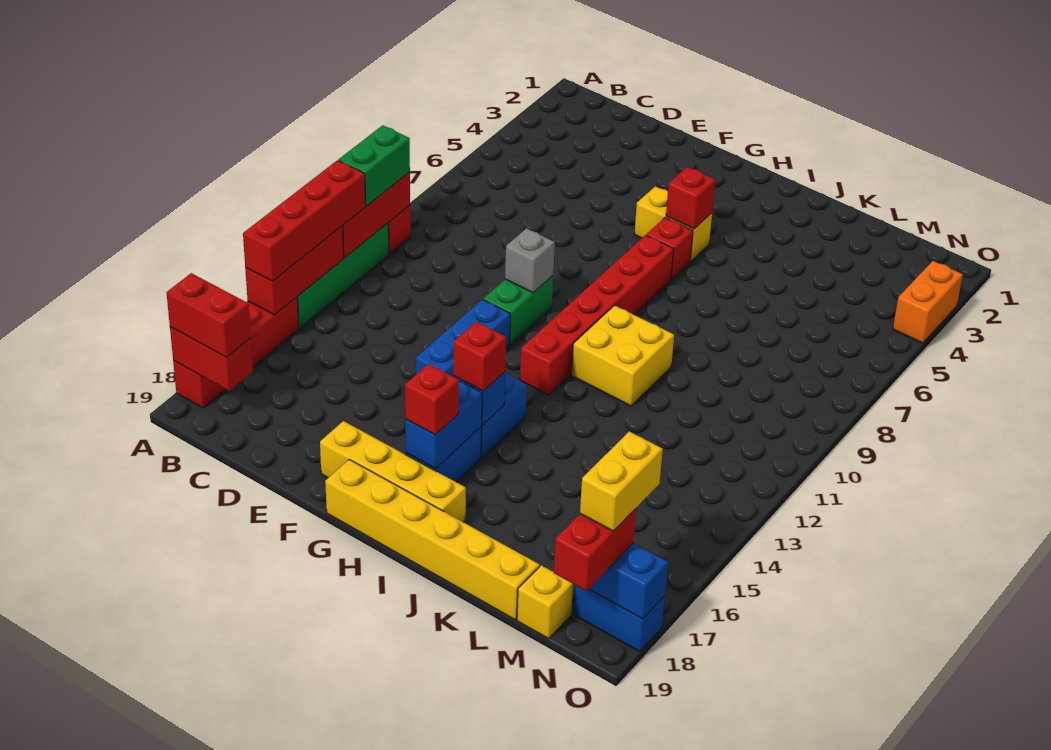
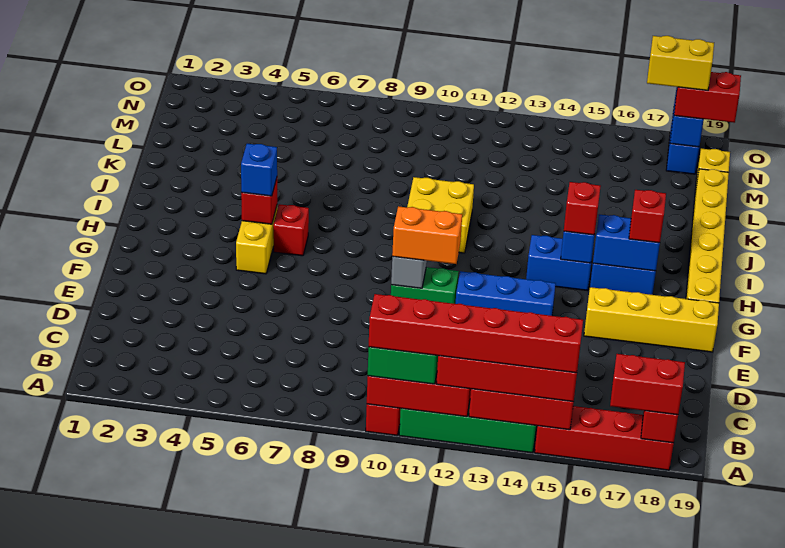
red brick A18:B18 level 3 -> red brick A17:A18 level 3
yellow brick F18:I18 level 1 -> yellow brick F16:F19 level 1
none -> blue brick H5 level 3
red brick H7:H12 level 1 -> red brick A10:A15 level 4
orange brick O3:O4 level 1 -> orange brick F10:F11 level 3

